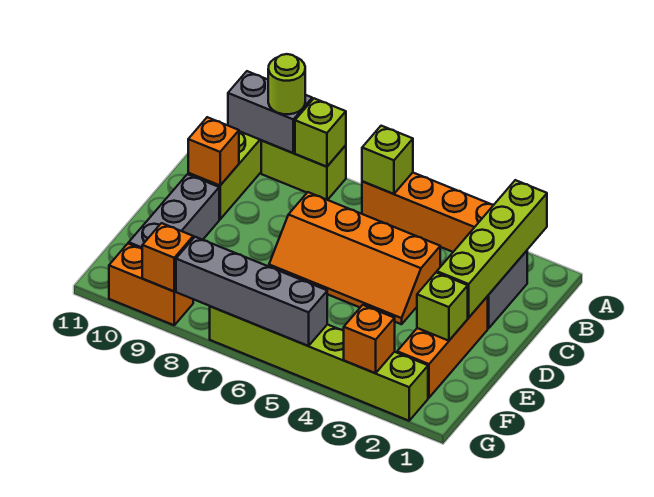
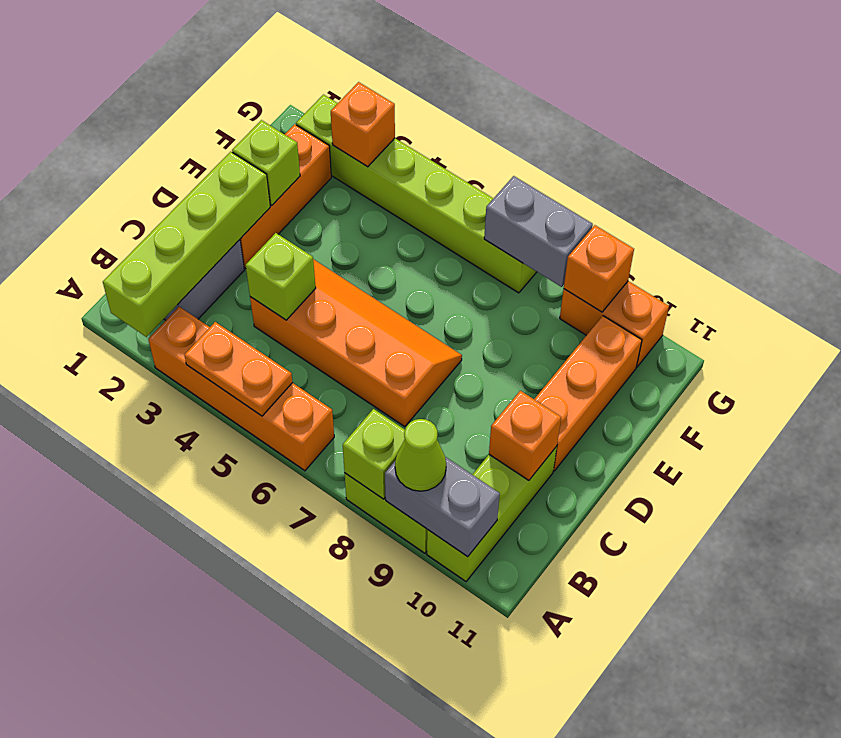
none -> orange plate A4:A5 level 2
lime brick A6 level 2 -> lime brick C4 level 2
lime round brick A9 level 3 -> lime cone A9 level 3
grey brick D10:F10 level 1 -> orange brick D10:F10 level 1
grey brick G5:G8 level 2 -> grey brick G7:G8 level 2

